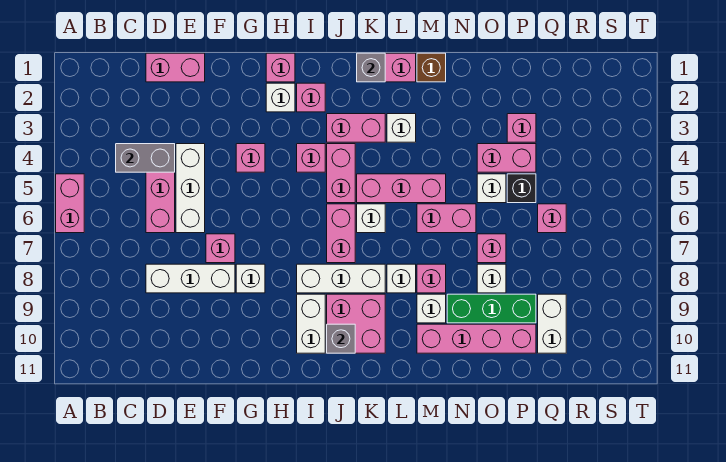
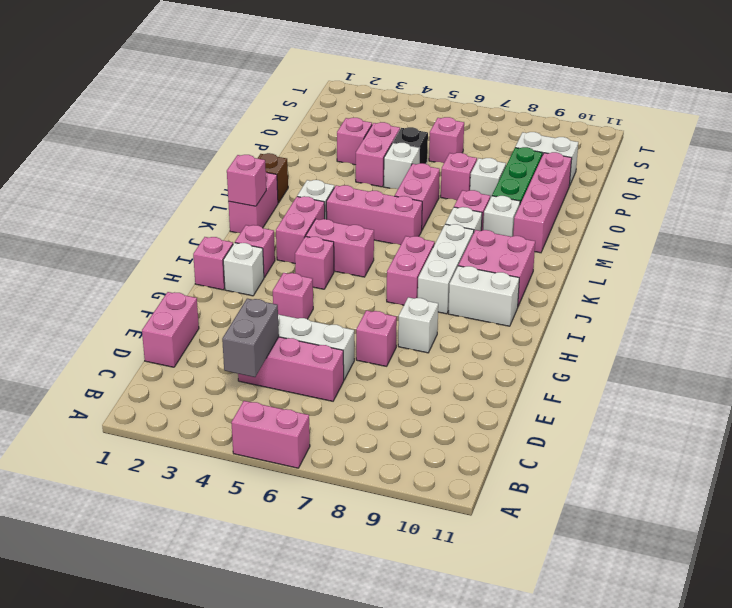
white brick D8:F8 level 1 -> none
pink brick J6:J7 level 1 -> pink brick I7:J7 level 1
grey brick J10 level 2 -> none
grey brick K1 level 2 -> pink brick K1 level 2
pink brick K5:M5 level 1 -> pink brick L4:L6 level 1
white brick K6 level 1 -> none

